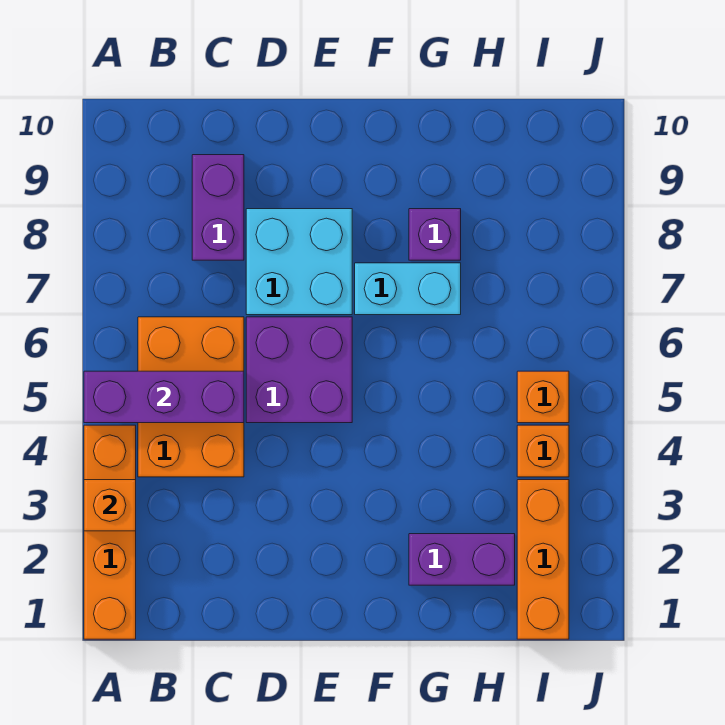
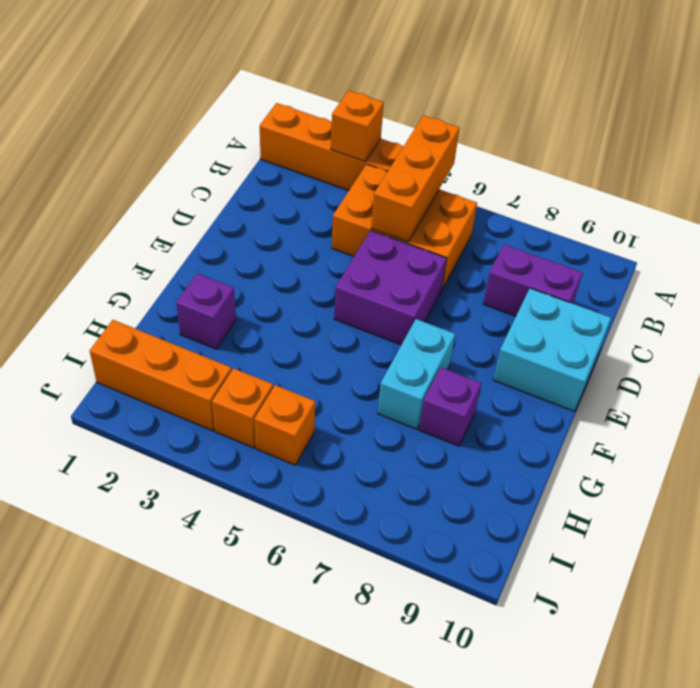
purple brick A5:C5 level 2 -> orange brick A5:C5 level 2
cyan brick D7:E8 level 1 -> cyan brick D9:E10 level 1
purple brick G2:H2 level 1 -> purple brick G2 level 1

